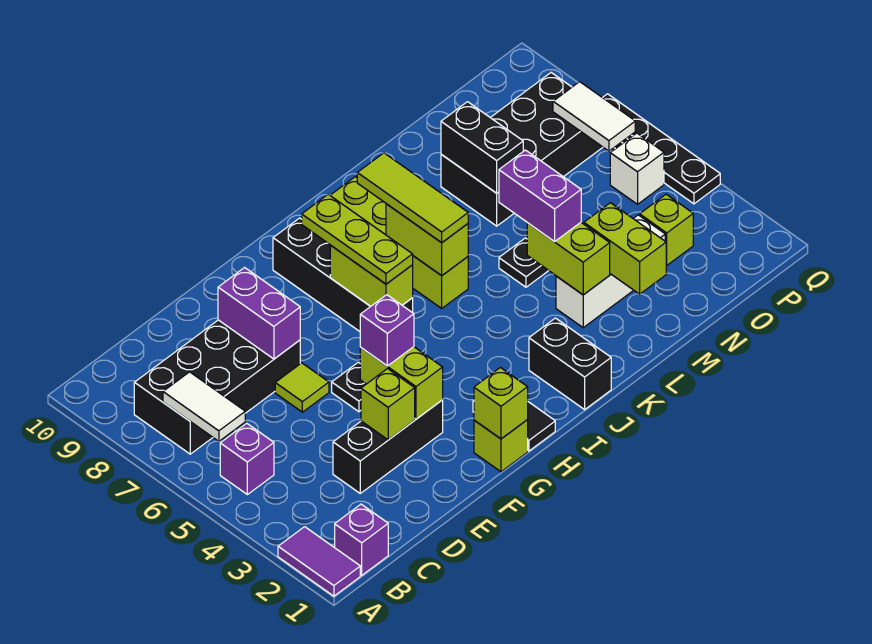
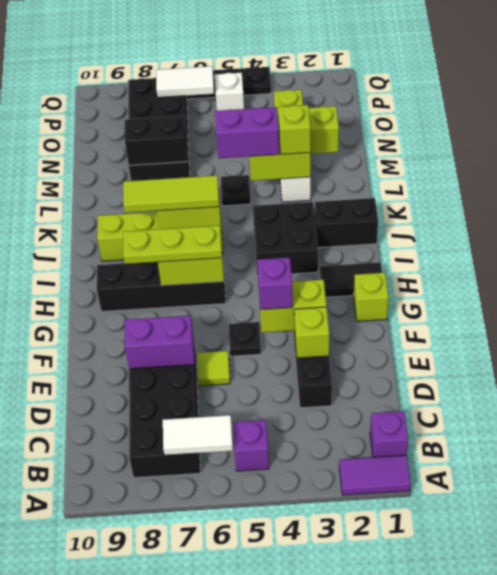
lime brick G1 level 2 -> lime brick L3 level 3
none -> black brick I3:J4 level 1

